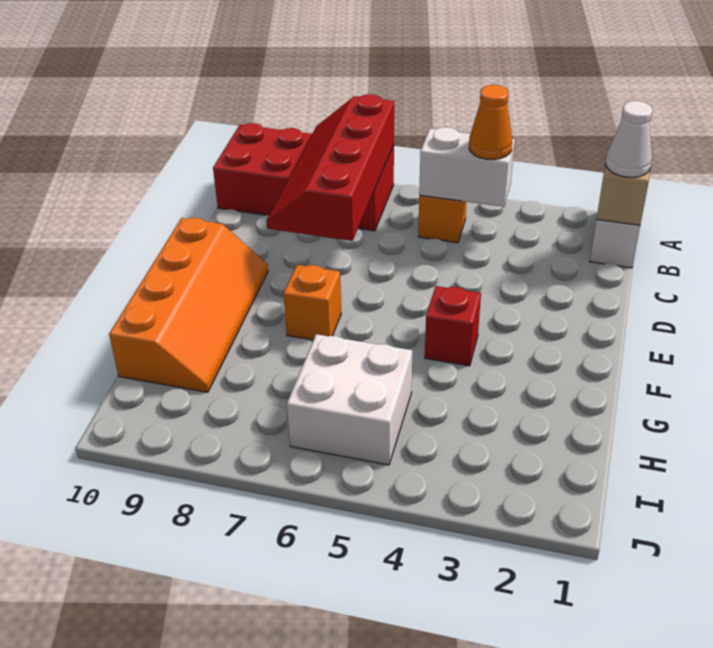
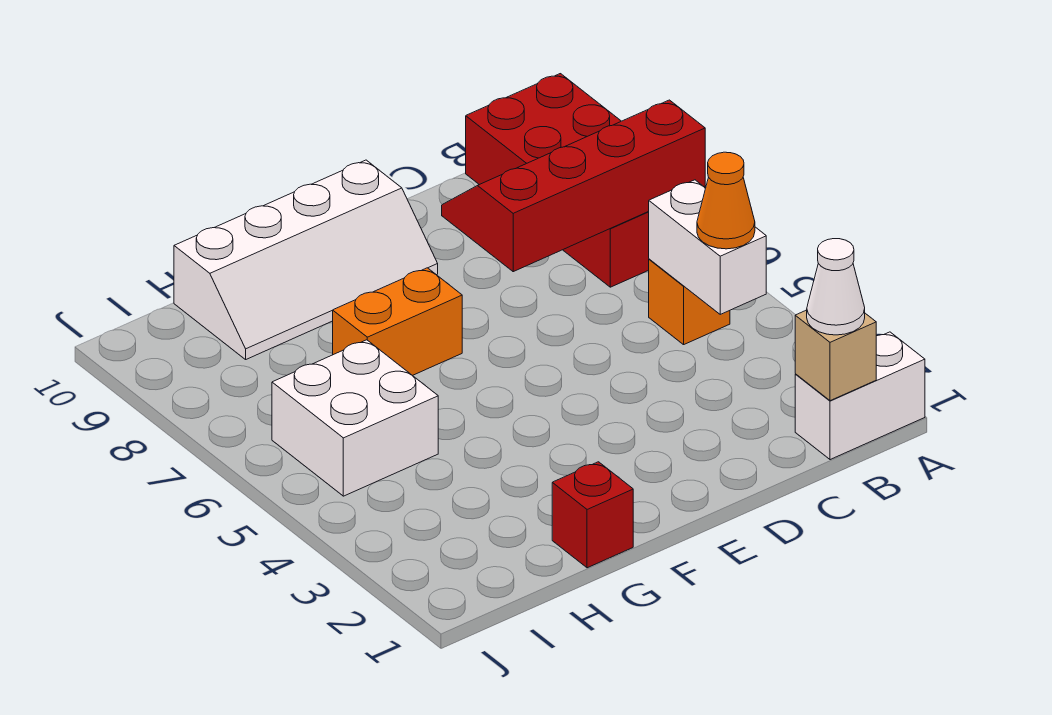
orange slope E9:H10 level 1 top 10 -> white slope E9:H10 level 1 top 10
red brick F4 level 1 -> red brick G1 level 1
orange brick F7 level 1 -> orange brick F7:G7 level 1

